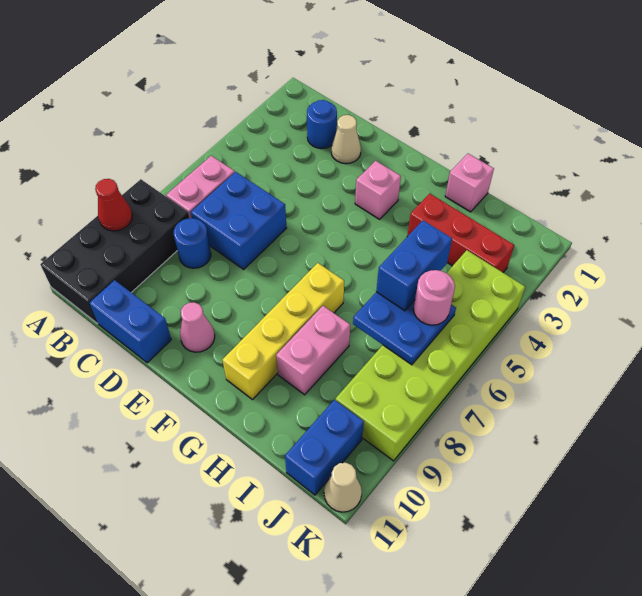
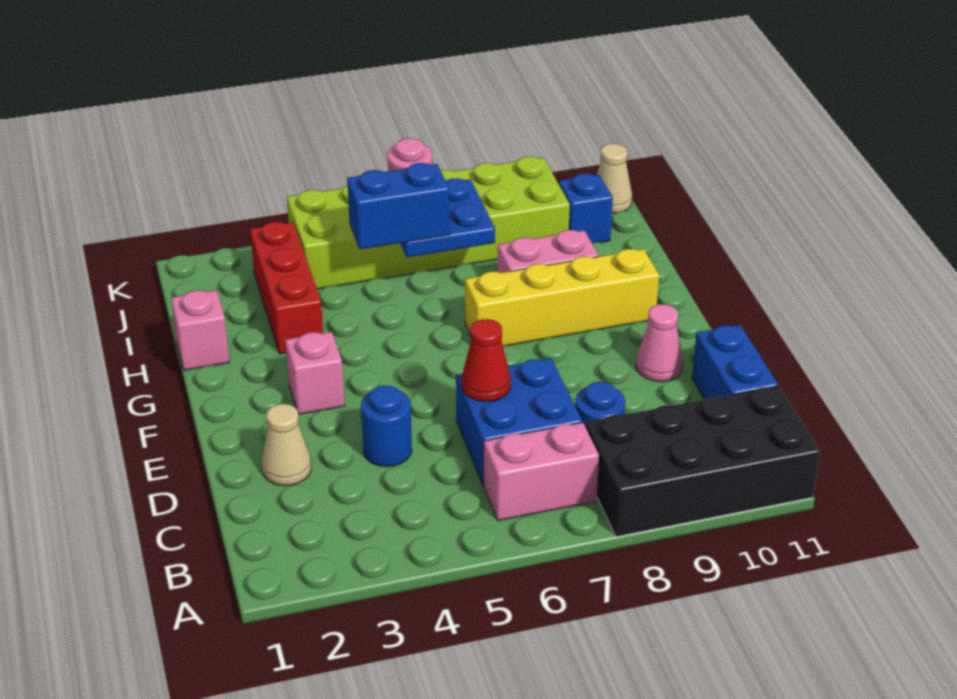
red cone A9 level 2 -> red cone D6 level 2
blue round brick C2 level 1 -> blue round brick D4 level 1
blue brick J10:J11 level 1 -> blue brick J10 level 1

